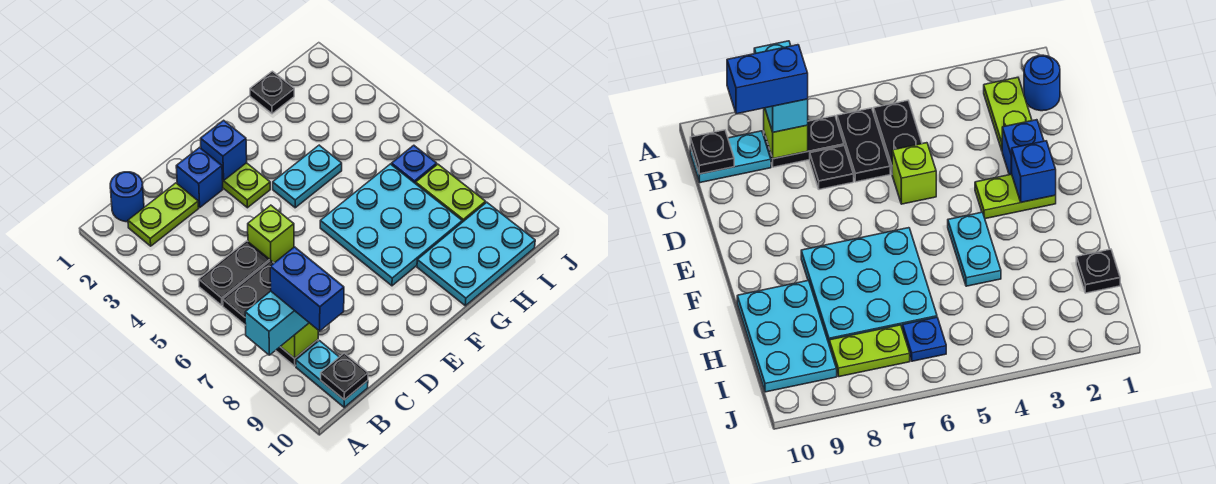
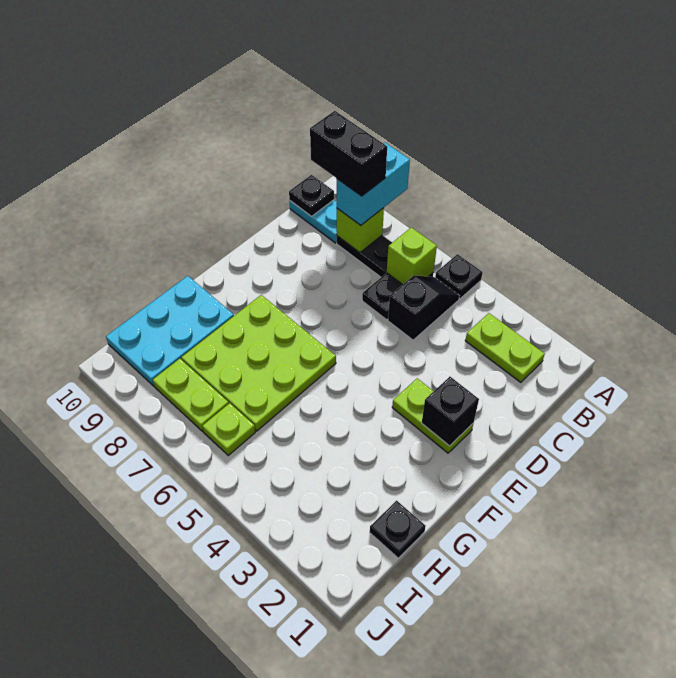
blue round brick B1 level 1 -> none
lime plate B2:C2 level 1 -> lime plate B2:B3 level 1
black plate B5:C5 level 1 -> black slope B5:C5 level 1 top C
blue brick B8:B9 level 4 -> black brick B8:B9 level 4
black plate C7 level 1 -> black plate A5 level 1
blue brick D2 level 1 -> none
lime brick D5 level 1 -> lime brick B6 level 2
blue brick E2 level 2 -> black brick E2 level 2
cyan plate F4:G4 level 1 -> none
cyan plate F6:H8 level 1 -> lime plate F6:H8 level 1
blue plate I6 level 1 -> lime plate I6 level 1

